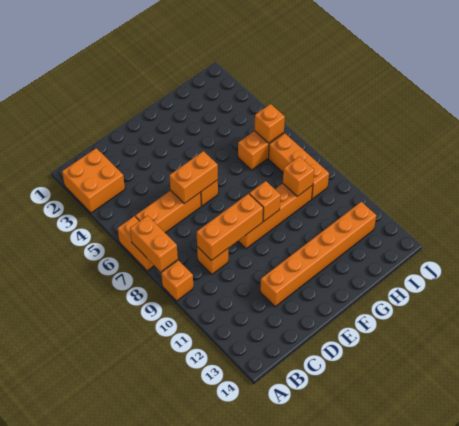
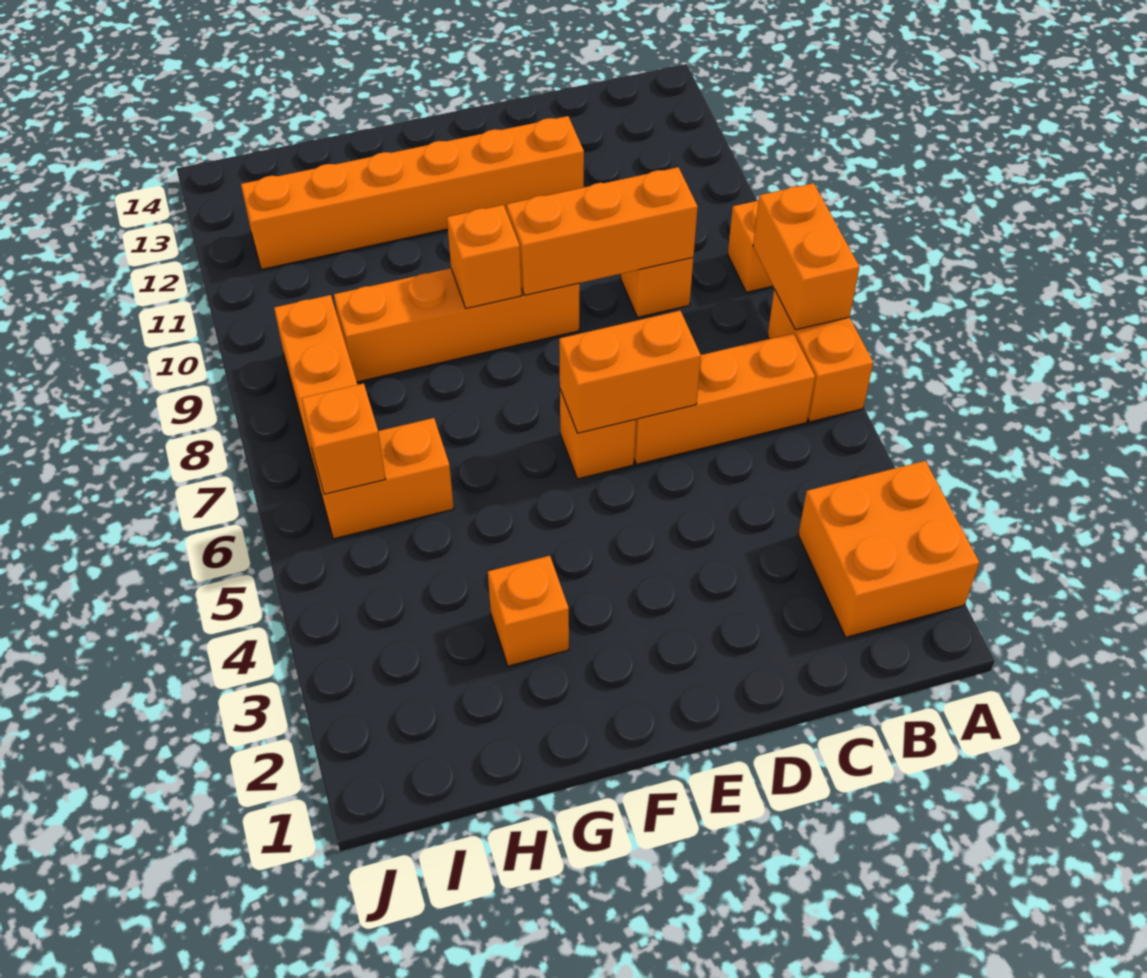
orange brick H9 level 2 -> orange brick G3 level 1

